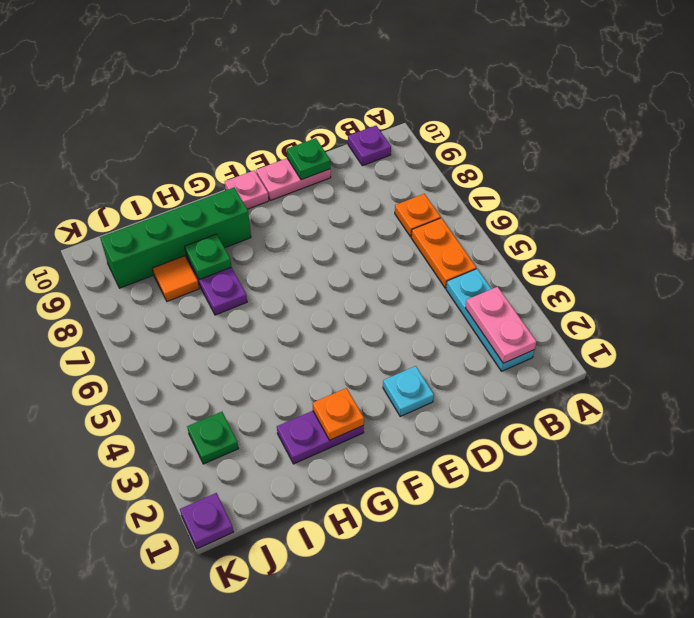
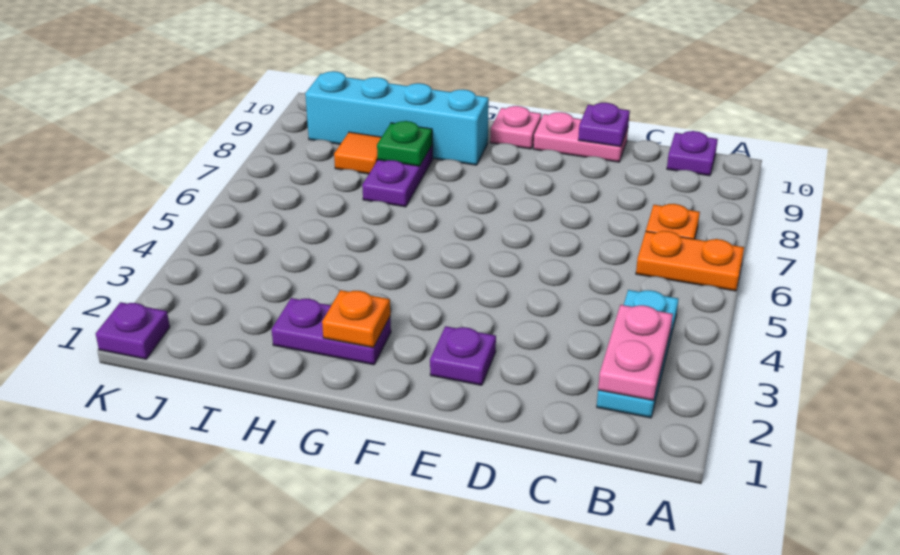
orange plate B5:B6 level 1 -> orange plate A6:B6 level 1
green plate D10 level 2 -> purple plate D10 level 2
cyan plate E2 level 1 -> purple plate E2 level 1
green brick G9:J9 level 1 -> cyan brick G9:J9 level 1
green plate J3 level 1 -> none

